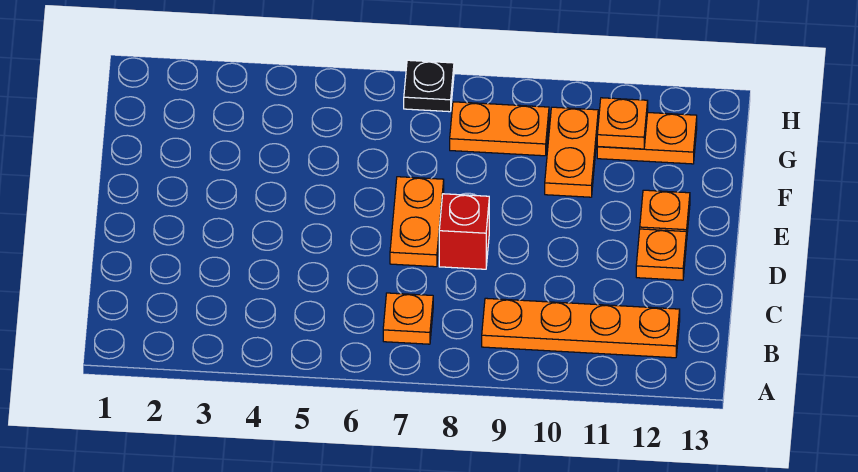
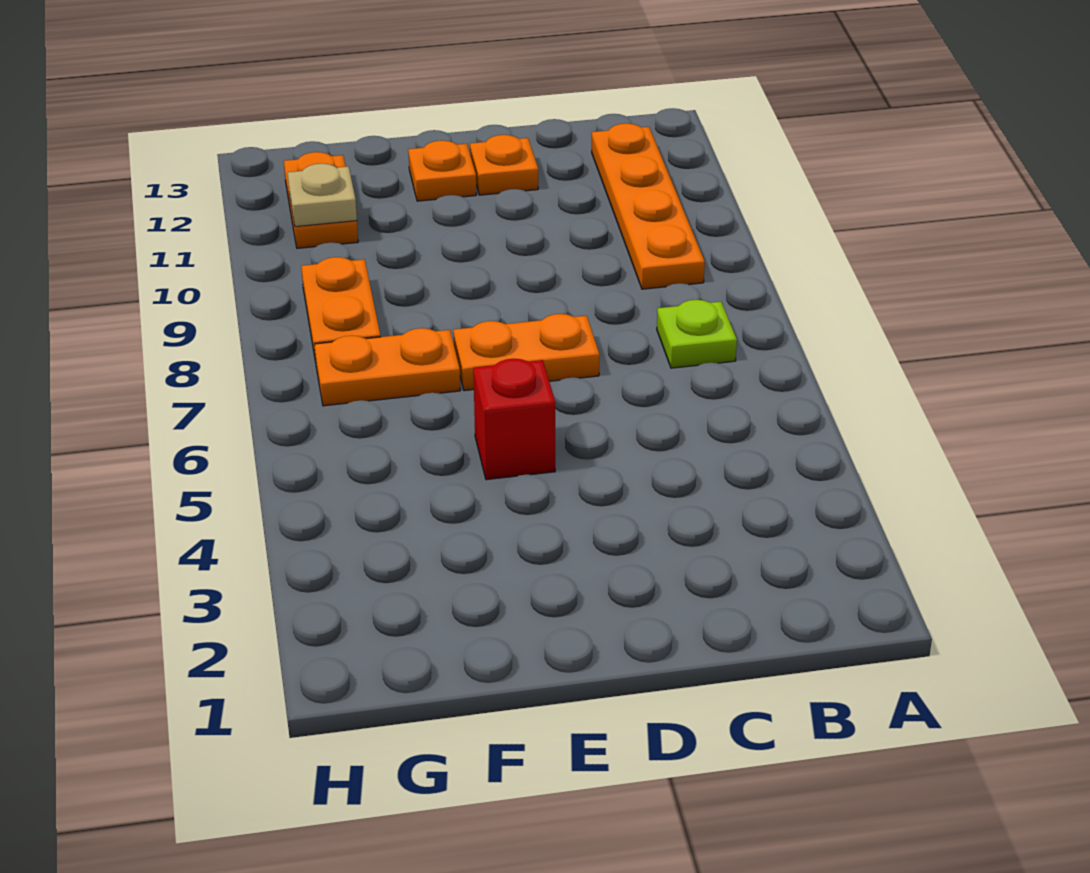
orange plate B7 level 1 -> lime plate B7 level 1
red brick D8 level 1 -> red brick E5 level 1
orange plate F10:G10 level 1 -> orange plate F7:G7 level 1
orange plate G11 level 2 -> tan plate G11 level 2
black plate H7 level 1 -> none

